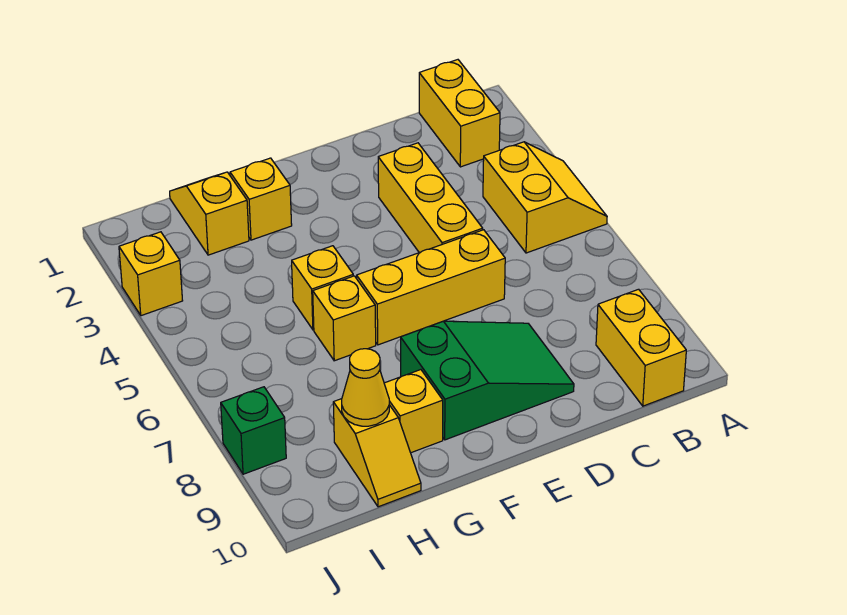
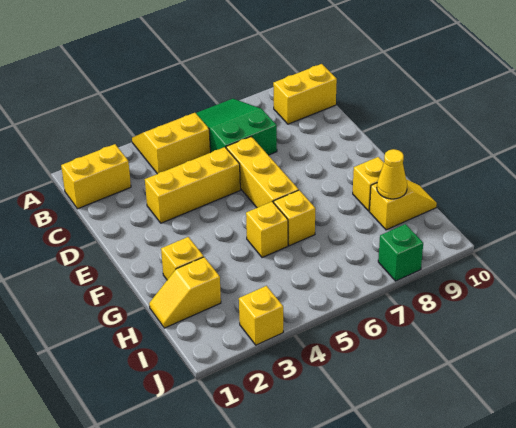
green slope D8:F9 level 1 top F -> green slope A6:C7 level 1 top C

